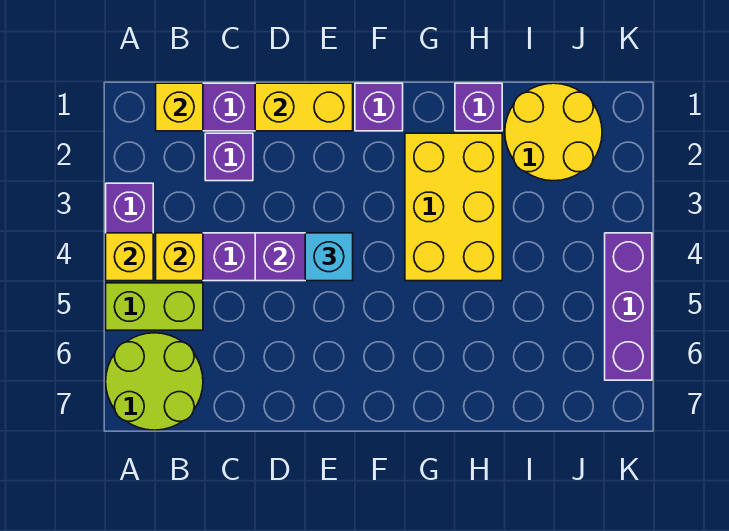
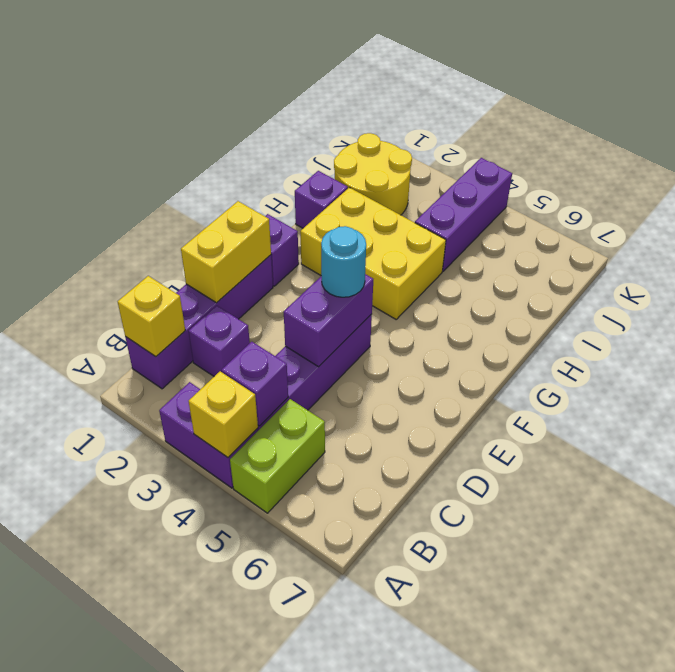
lime round brick A6:B7 level 1 -> none
yellow brick B4 level 2 -> purple brick B4 level 2
cyan brick E4 level 3 -> cyan round brick E4 level 3
purple brick K4:K6 level 1 -> purple brick I4:K4 level 1

